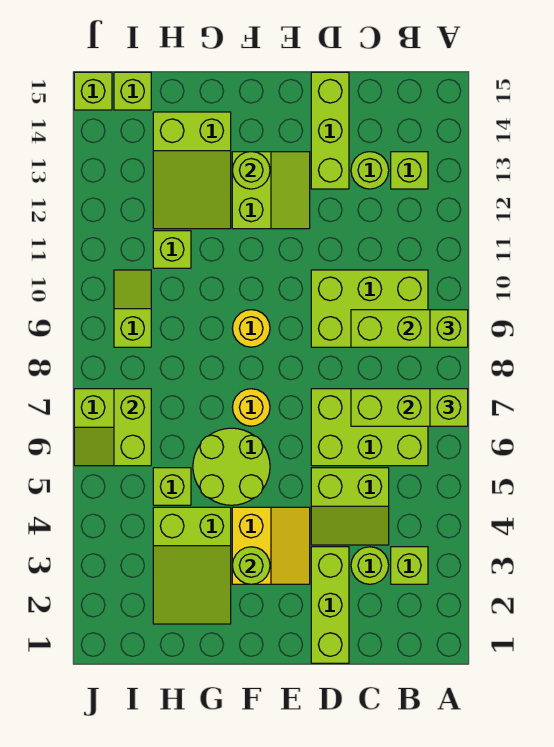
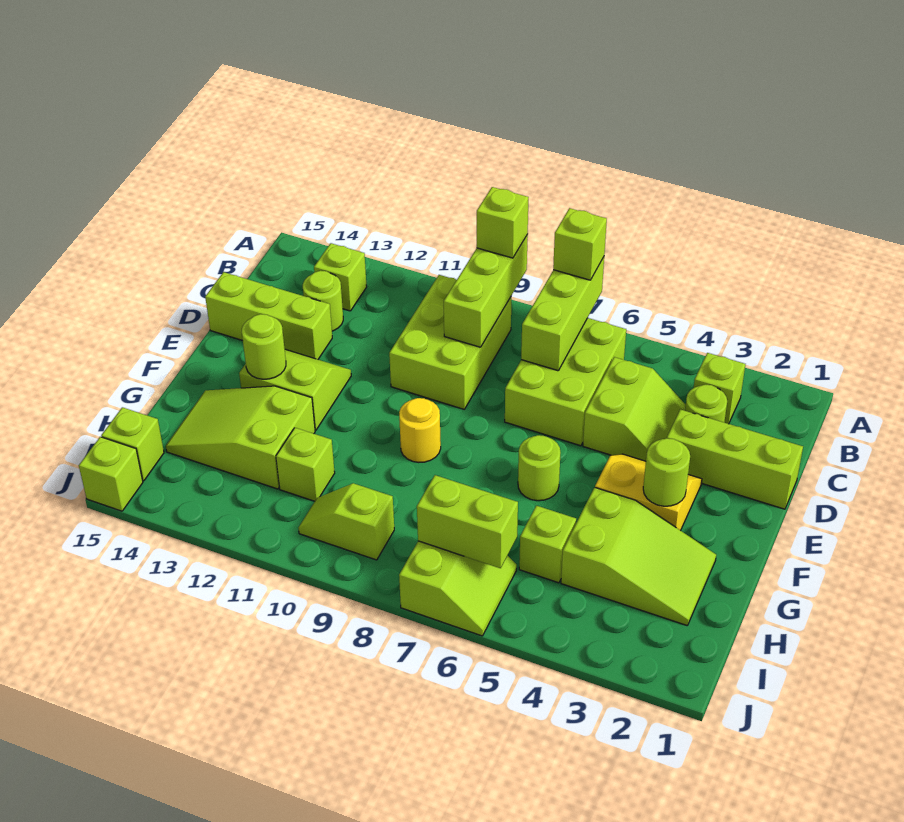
lime round brick F5:G6 level 1 -> lime round brick F6 level 1
yellow round brick F7 level 1 -> none
lime slope G12:H14 level 1 top 14 -> lime slope G12:H14 level 1 top 12

